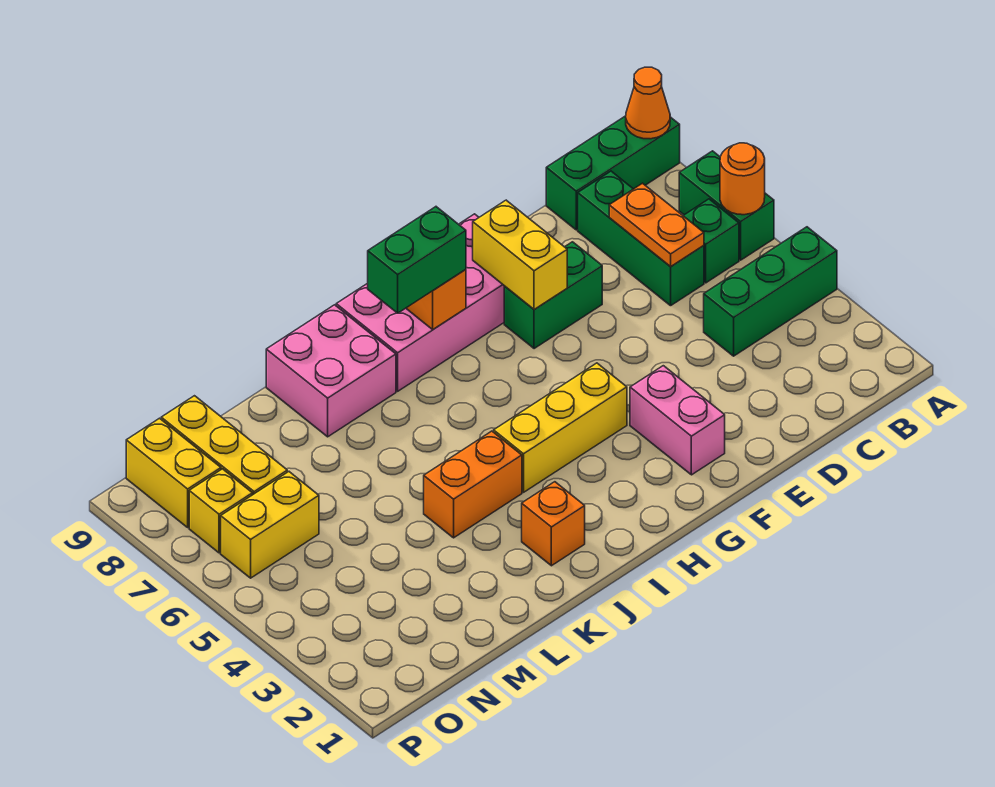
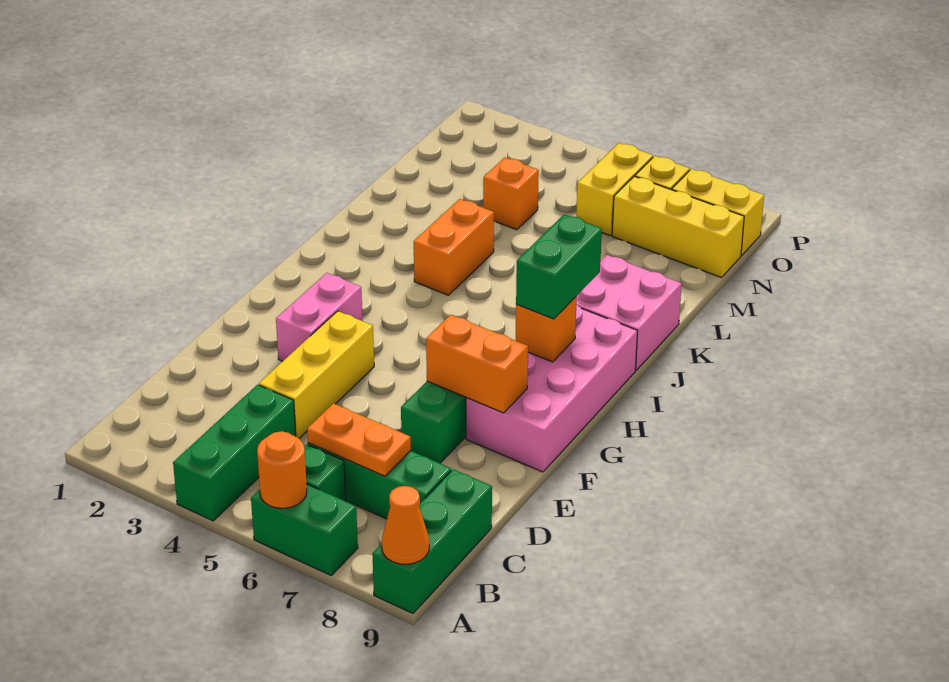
pink brick F2:F3 level 1 -> pink brick F3:G3 level 1
yellow brick F7:F8 level 2 -> orange brick F7:F8 level 2
yellow brick G4:I4 level 1 -> yellow brick D4:F4 level 1
orange brick J2 level 1 -> orange brick M4 level 1

